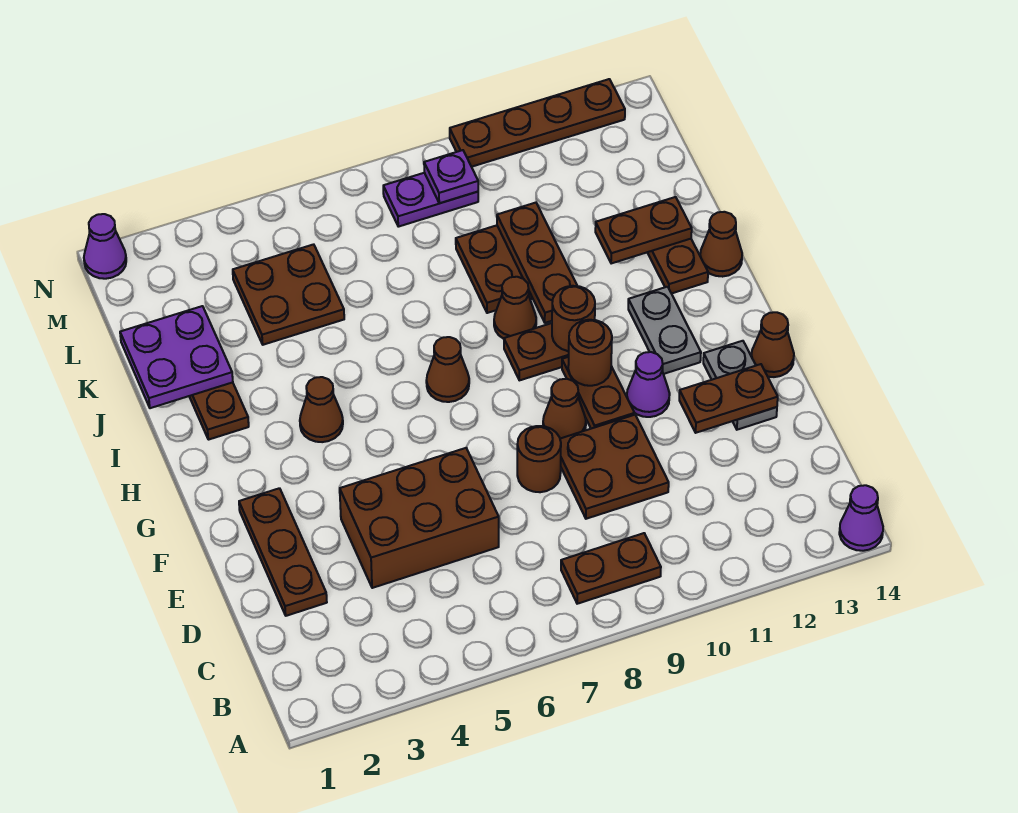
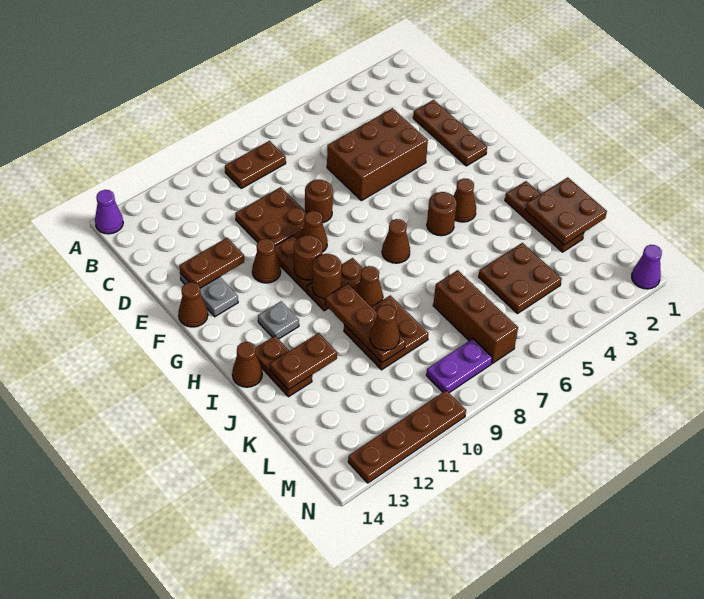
purple cone F11 level 1 -> brown cone F11 level 1
grey plate G12:H12 level 1 -> grey plate H12 level 1
none -> brown round brick H5 level 1
purple plate J1:K2 level 2 -> brown plate J1:K2 level 2
none -> brown brick K7:M7 level 1
none -> brown cone K10 level 3
purple plate M9 level 2 -> none

